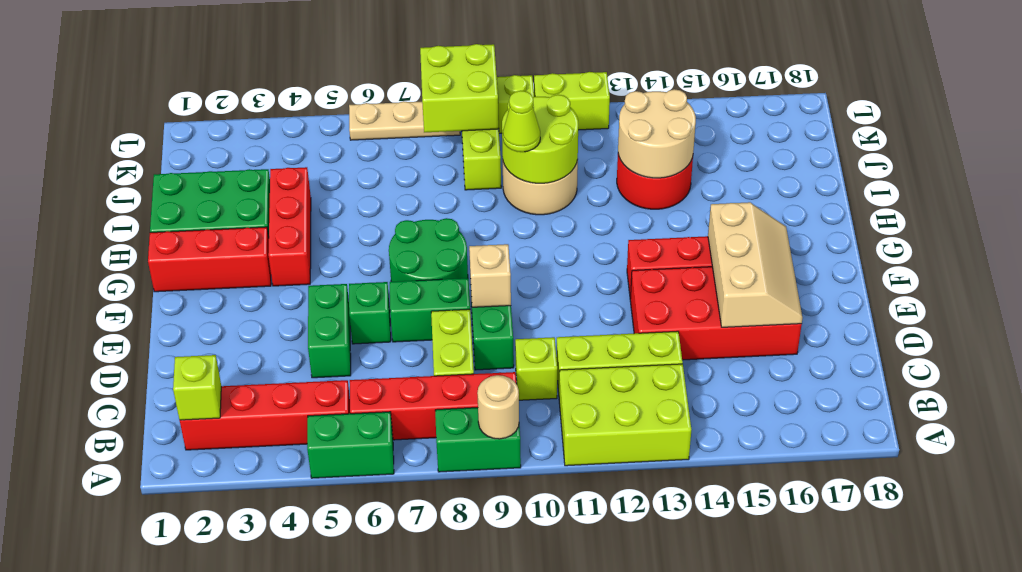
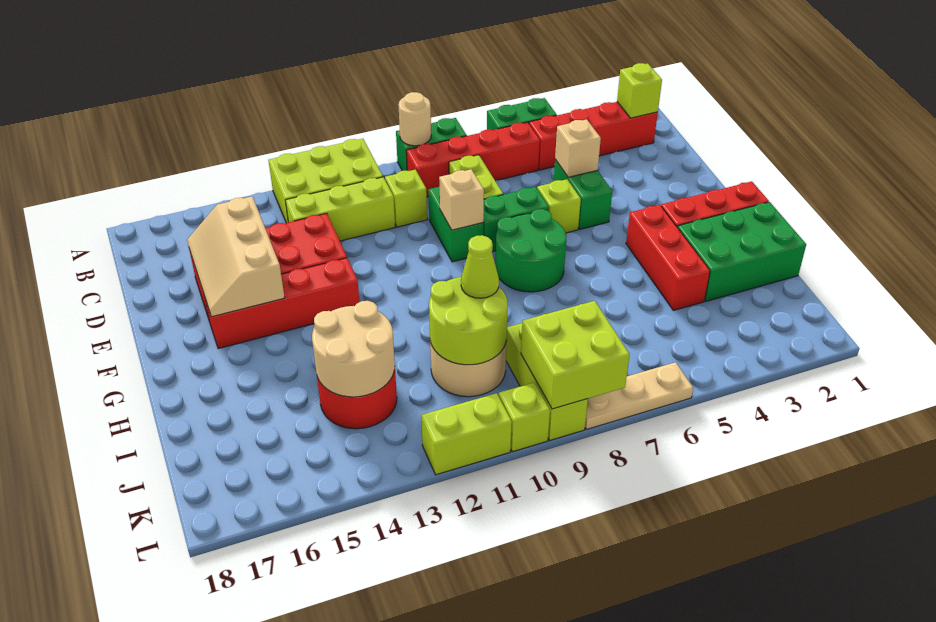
none -> tan brick D5 level 2
green brick E6 level 1 -> lime brick E6 level 1

